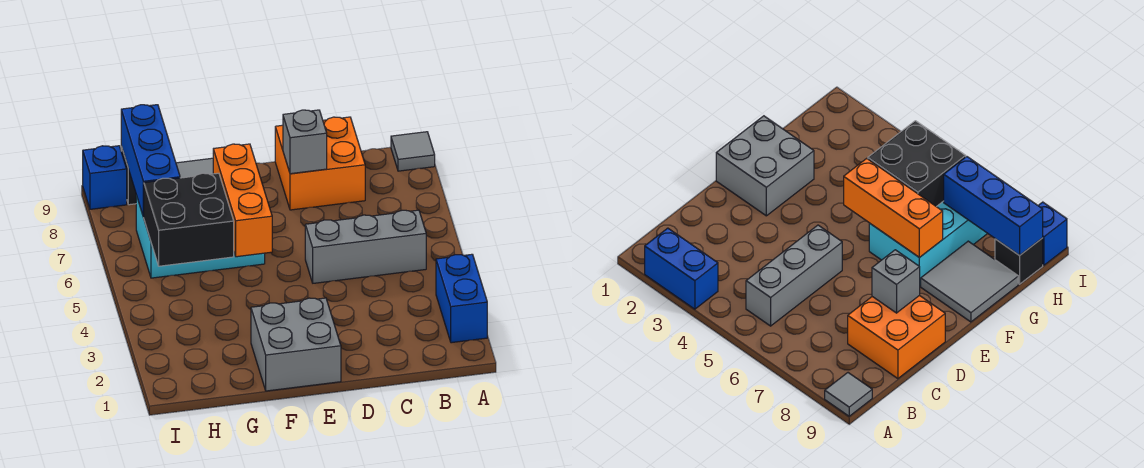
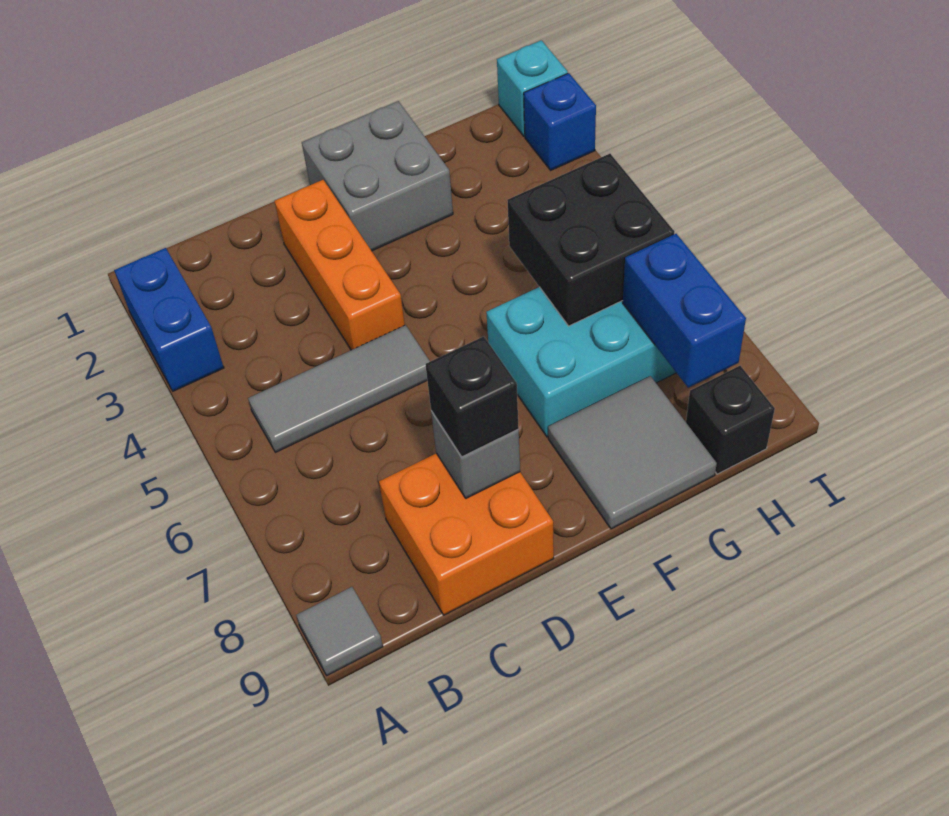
grey brick B5:D5 level 1 -> grey tile B5:D5 level 1
none -> black brick D8 level 3
orange brick F5:F7 level 2 -> orange brick D2:D4 level 1
blue brick H7:H9 level 2 -> blue brick H7:H8 level 2
none -> cyan brick I1 level 1
blue brick I9 level 1 -> blue brick I2 level 1

